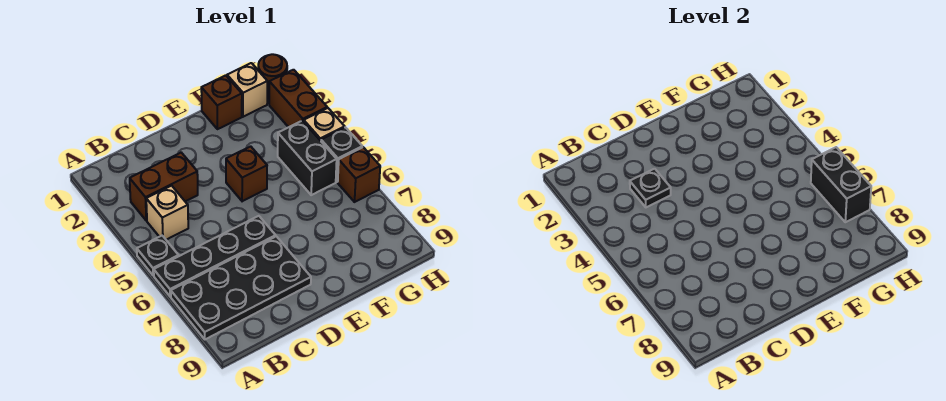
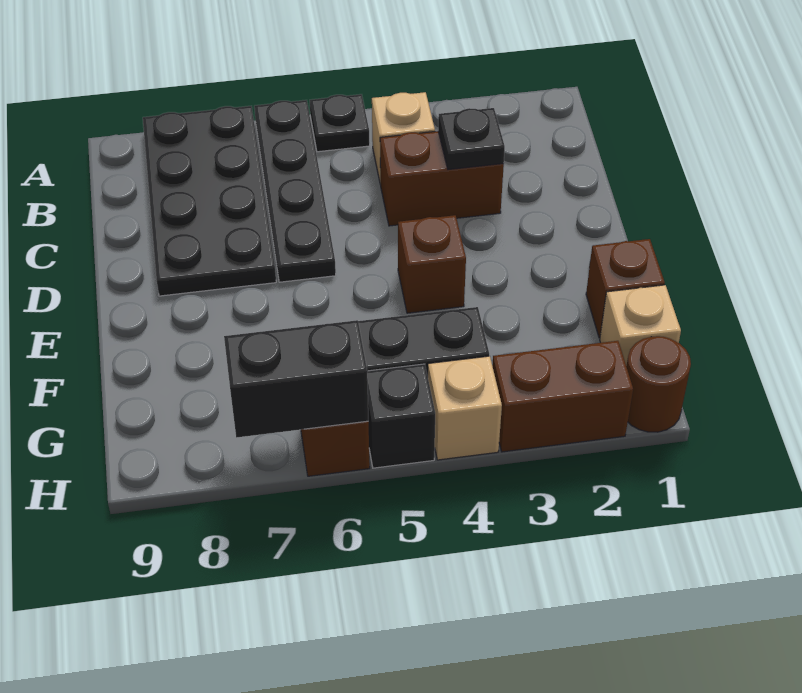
brown brick B3:C3 level 1 -> brown brick C3:C4 level 1

